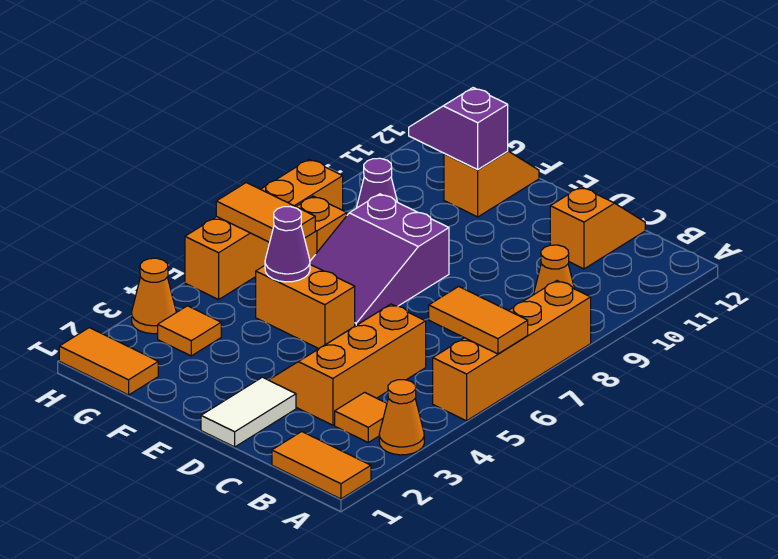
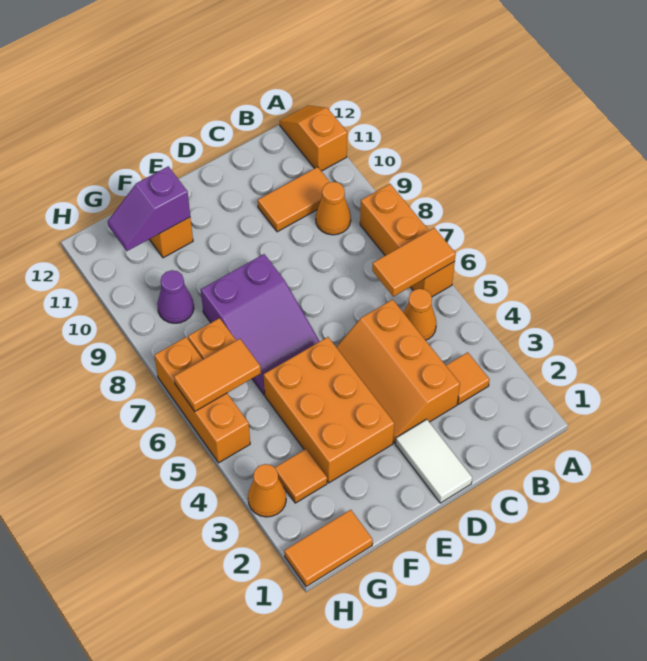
orange tile A1:B1 level 1 -> orange tile B10:C10 level 1
orange cone A3 level 1 -> orange cone B5 level 1
orange brick A5:A8 level 1 -> orange brick A6:A8 level 1
orange slope C11:C12 level 1 top 11 -> orange slope A11:A12 level 1 top 11
orange brick E5:F5 level 1 -> orange brick E3:F5 level 1
purple cone F5 level 2 -> none
orange brick H5:H8 level 1 -> orange brick H5:H7 level 1

